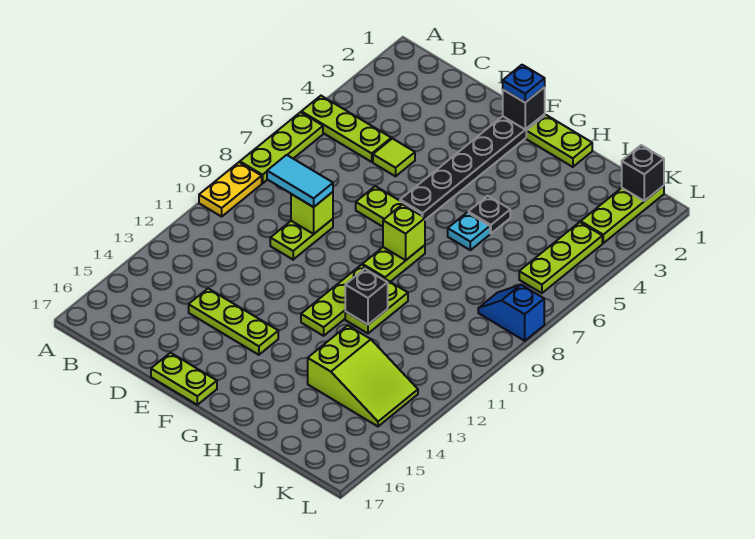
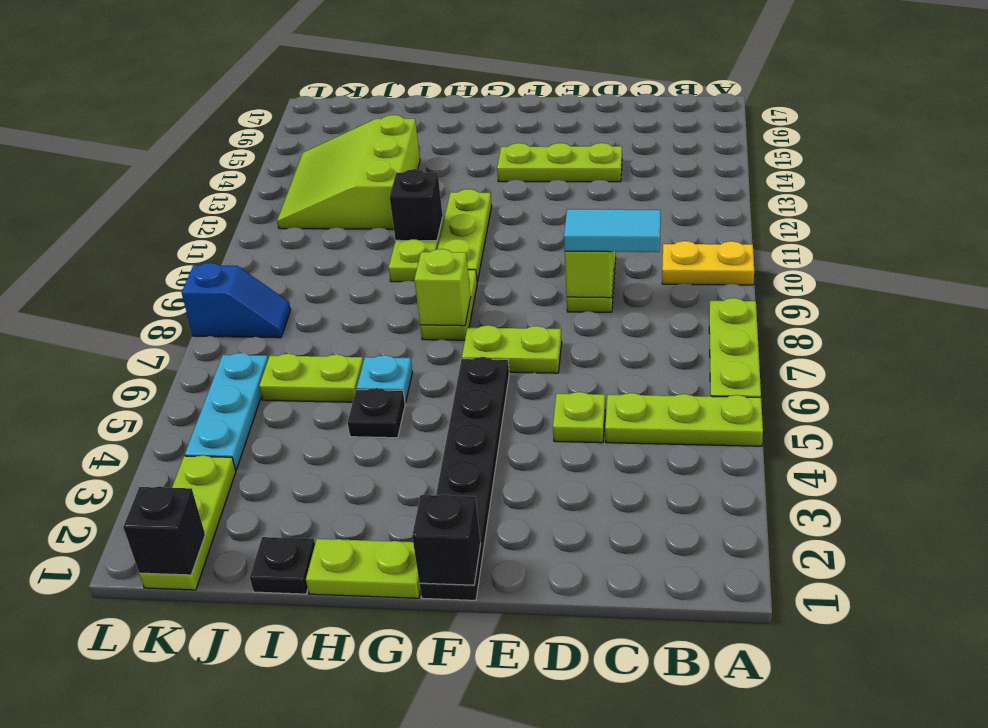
yellow plate A9:A10 level 1 -> yellow plate A10:B10 level 1
lime tile D5 level 1 -> lime plate D5 level 1
lime plate E17:F17 level 1 -> lime plate I6:J6 level 1
blue plate F1 level 3 -> none
none -> black plate I1 level 1
lime slope I13:K14 level 1 top I -> lime slope I12:K14 level 1 top I
lime plate K4:K6 level 1 -> cyan plate K4:K6 level 1

